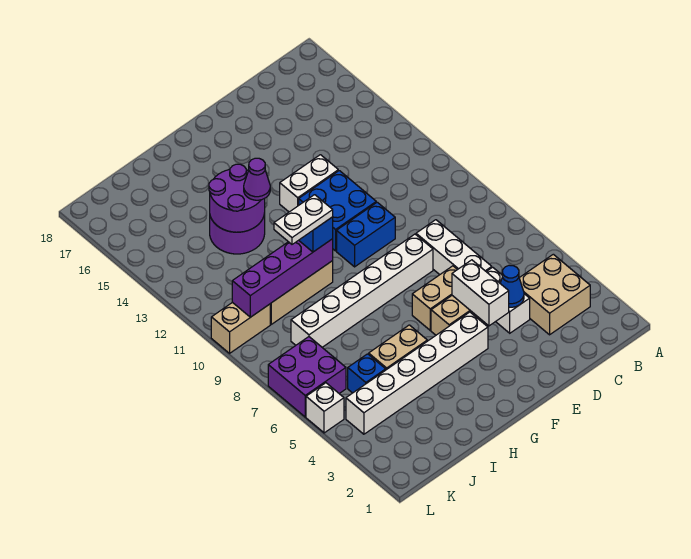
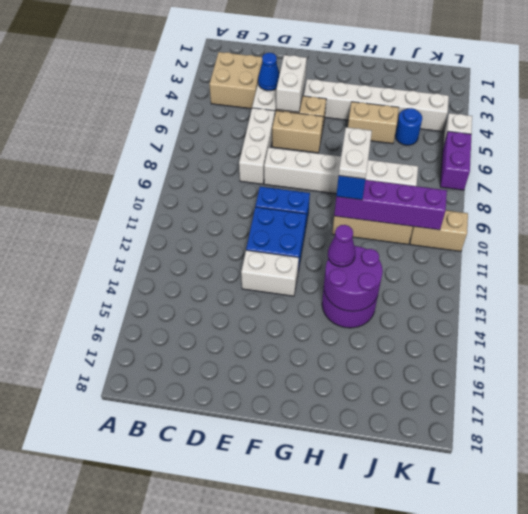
white plate H10:I10 level 4 -> white plate H9:H10 level 4
blue brick J5 level 1 -> blue round brick J5 level 1
purple brick K6:L7 level 1 -> purple brick L6:L7 level 1

